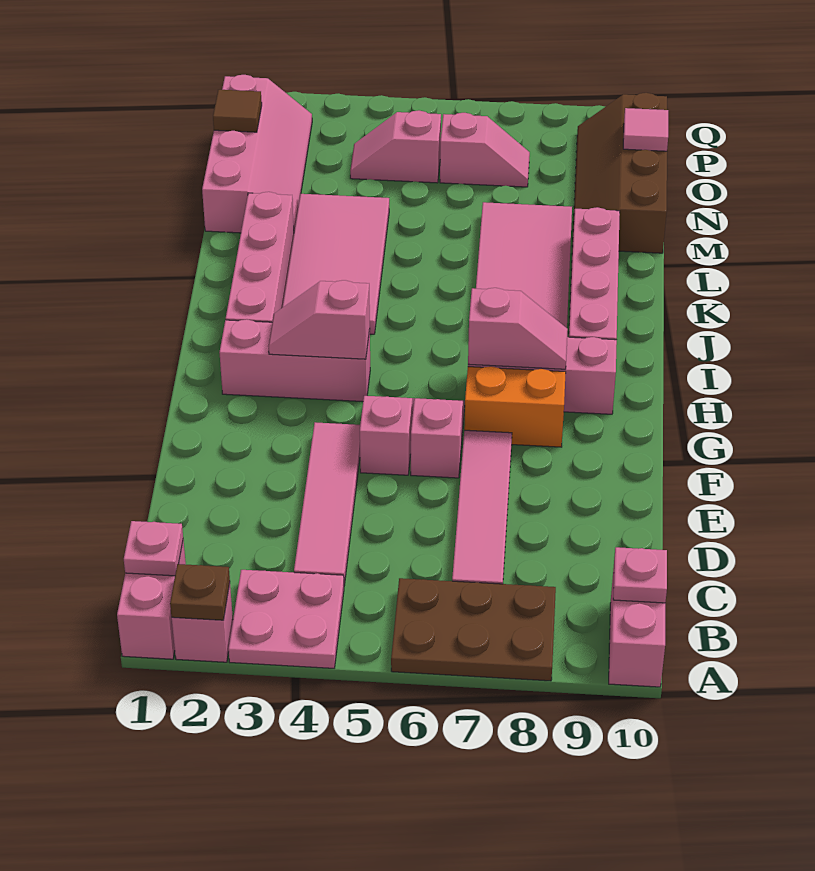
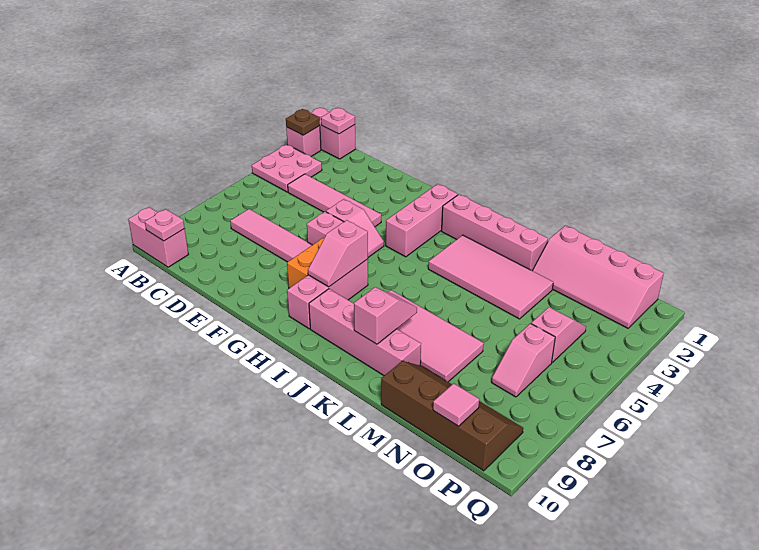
brown plate A6:B8 level 1 -> none
pink slope H3:H4 level 2 top 4 -> pink slope K8:K9 level 2 top 9
brown tile O1 level 2 -> none

